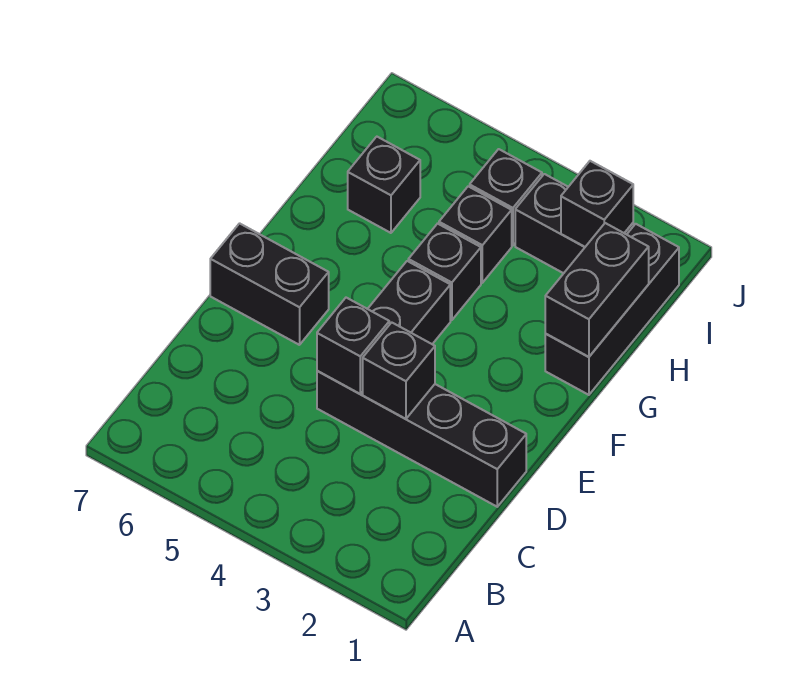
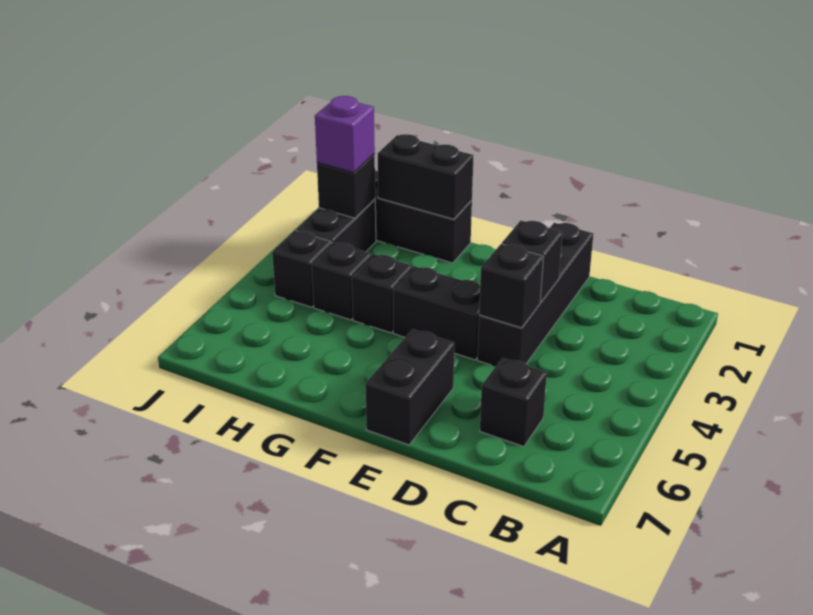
black brick H6 level 1 -> black brick C6 level 1
none -> purple brick I2 level 3

